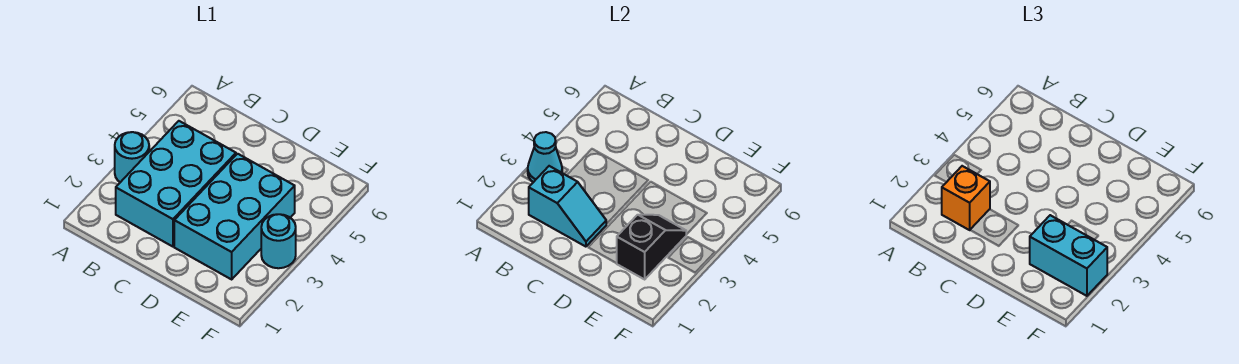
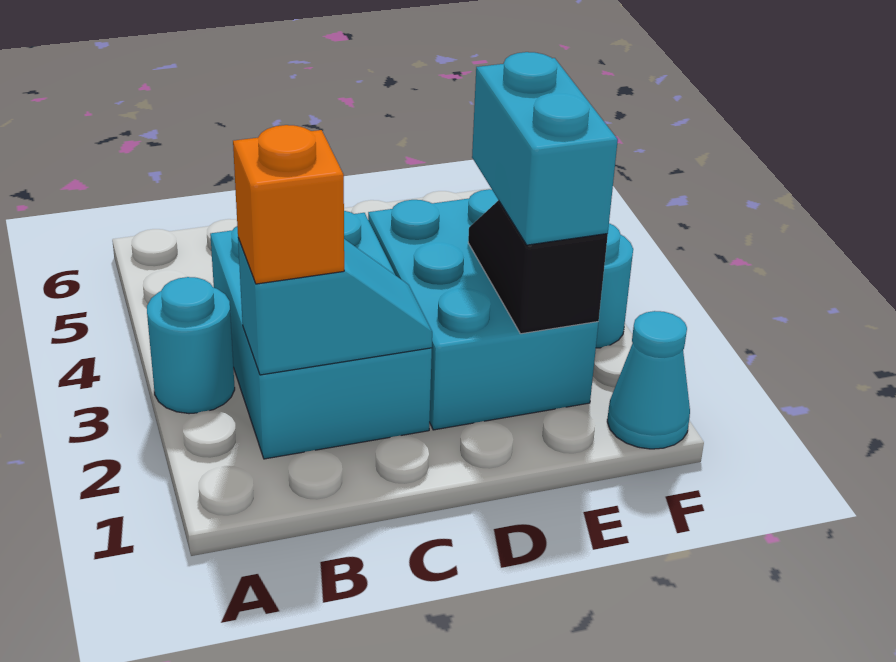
cyan cone A3 level 2 -> cyan cone F1 level 1
cyan brick E2:F2 level 3 -> cyan brick E2:E3 level 3

